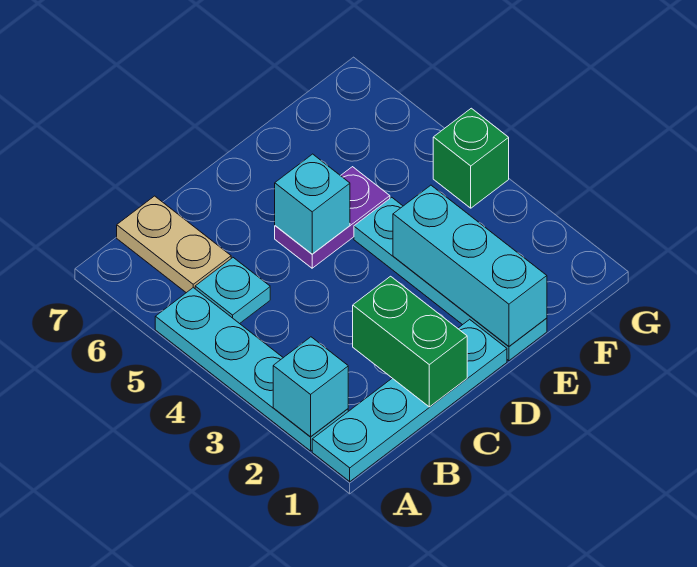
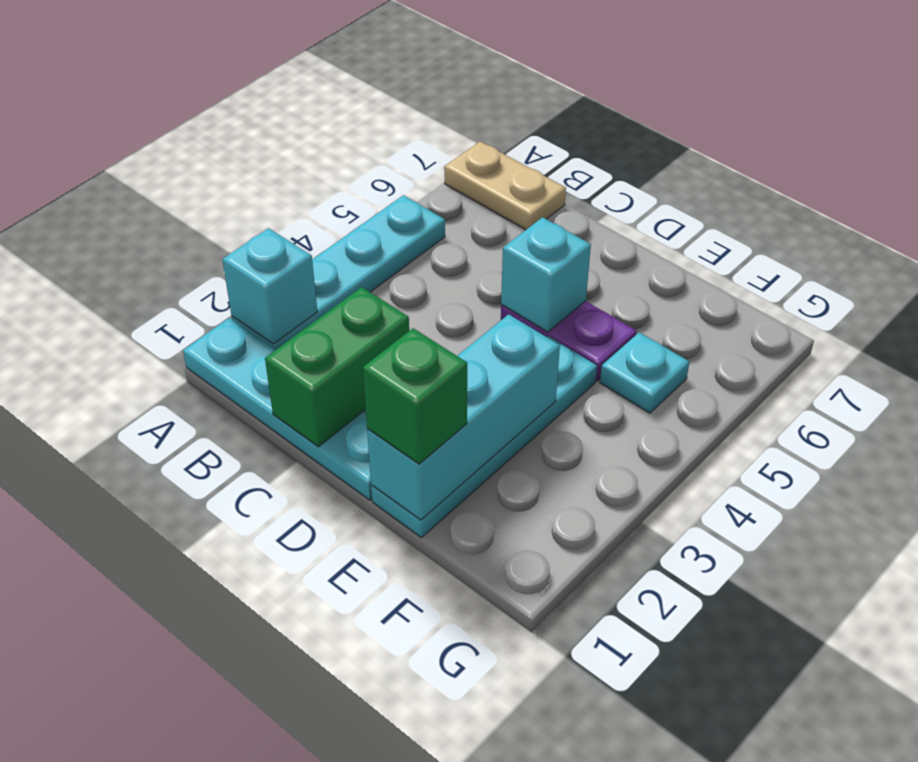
cyan plate B5 level 1 -> cyan plate F5 level 1
tan plate B6:B7 level 1 -> tan plate A7:B7 level 1
green brick G4 level 1 -> green brick E1 level 3

